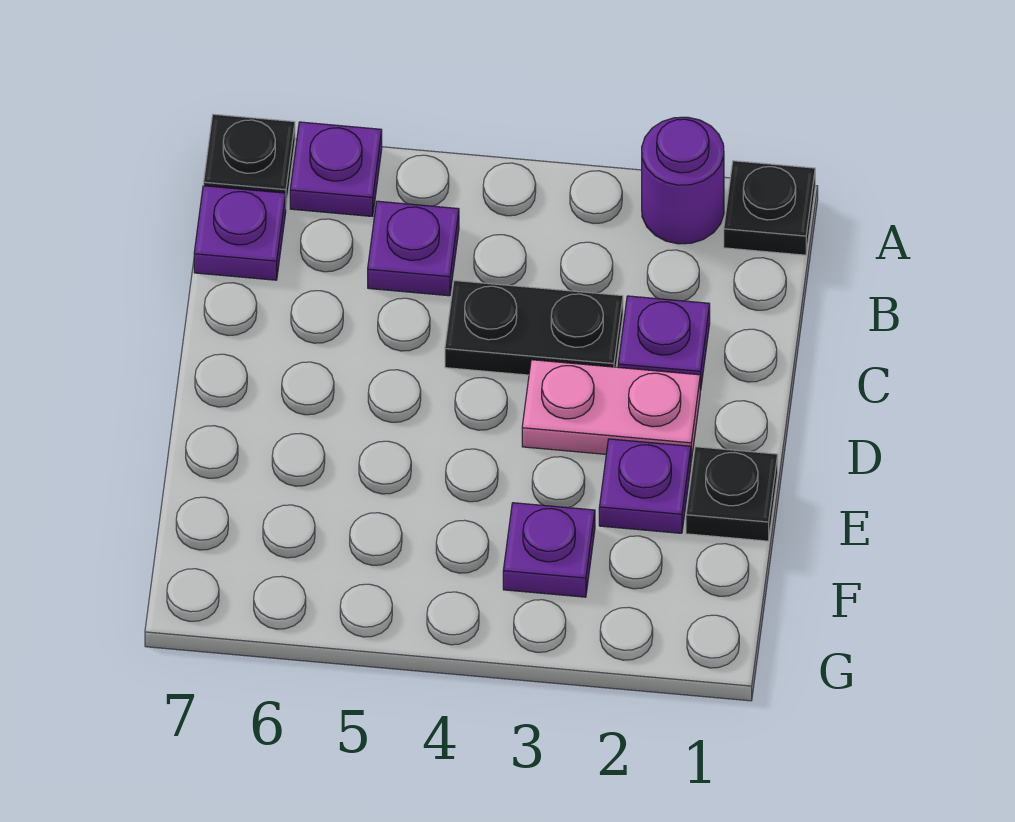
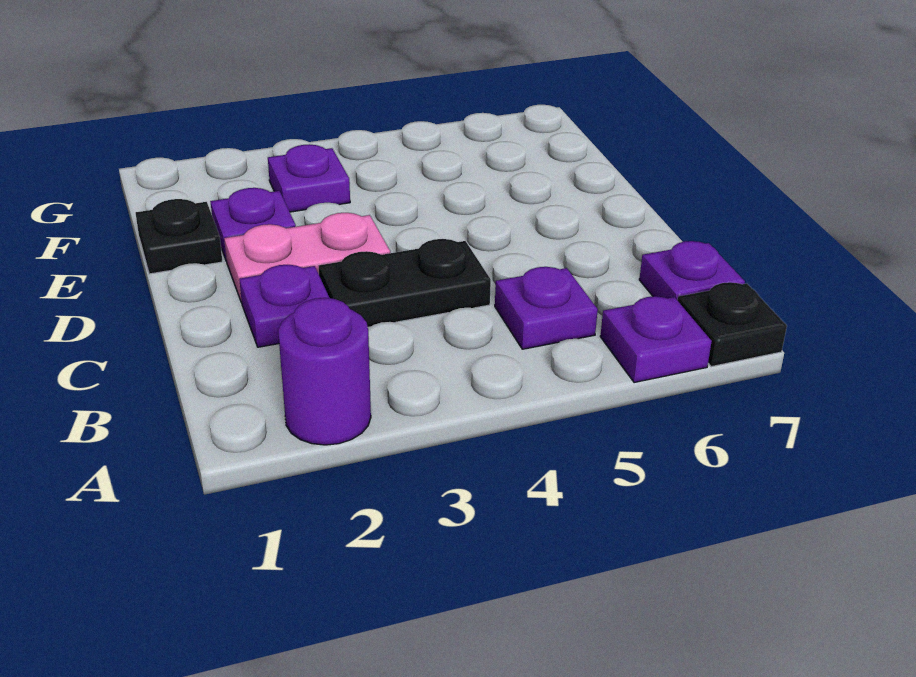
black plate A1 level 1 -> none

